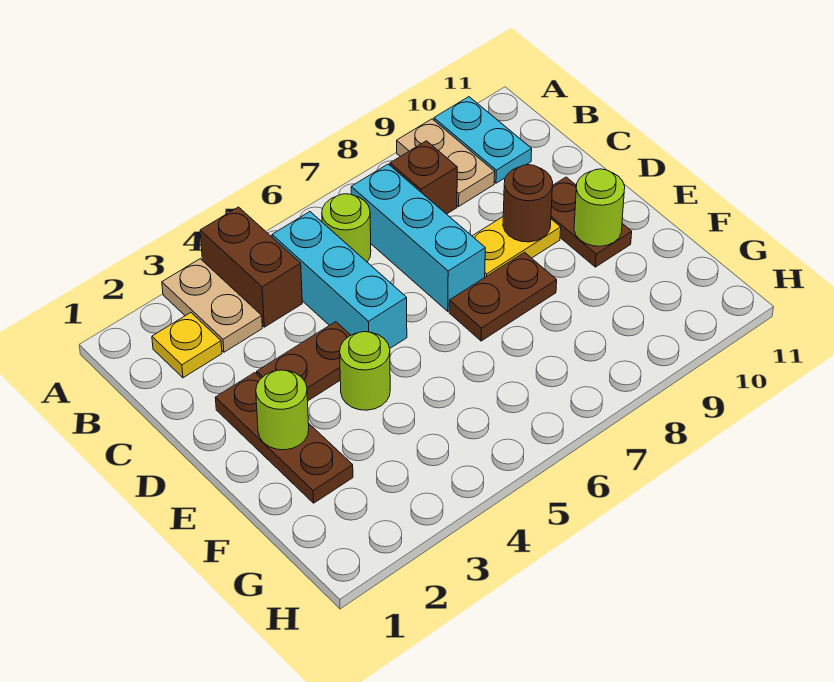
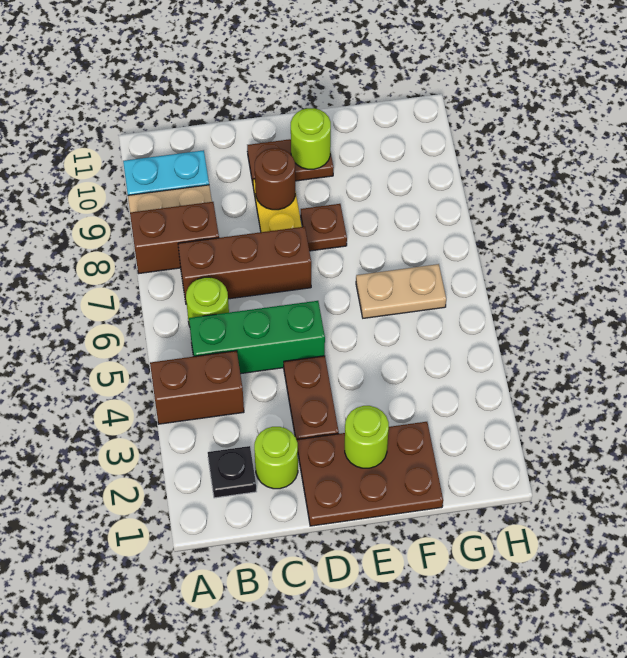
tan plate A3:B3 level 1 -> tan plate F6:G6 level 1
yellow plate B2 level 1 -> black plate B2 level 1
cyan brick B5:D5 level 1 -> green brick B5:D5 level 1
cyan brick B7:D7 level 1 -> brown brick B7:D7 level 1
brown brick B8 level 1 -> brown brick A8:B8 level 1
brown plate D2:F2 level 1 -> brown plate D1:F2 level 1
lime round brick E4 level 1 -> lime round brick C2 level 1
brown plate E7:E8 level 1 -> brown plate E8 level 1

